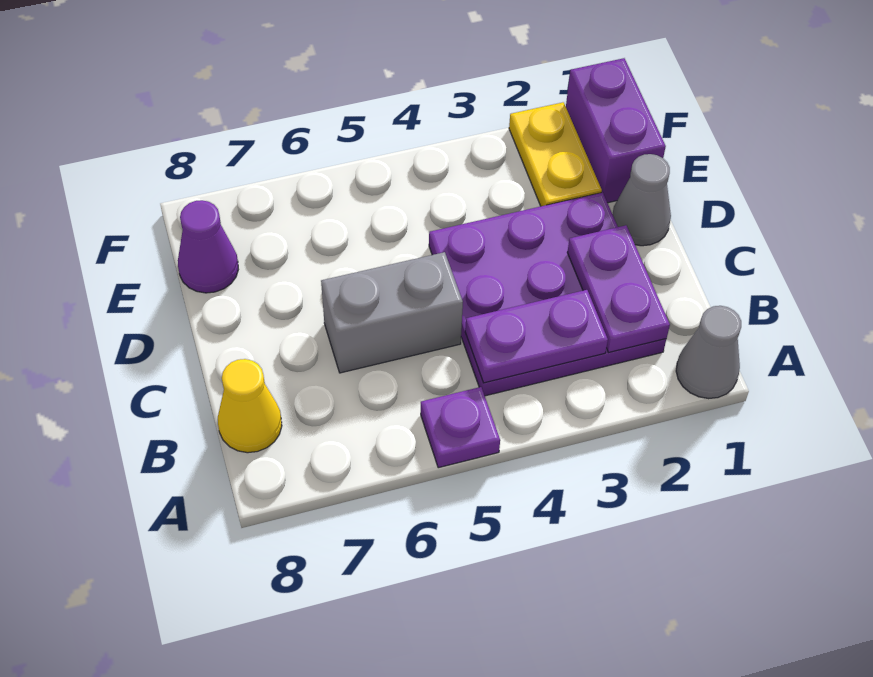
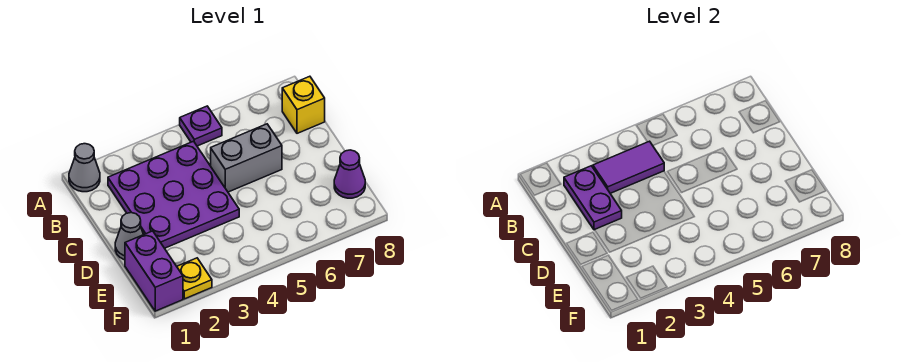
purple plate B3:B4 level 2 -> purple tile B3:B4 level 2
yellow cone B8 level 1 -> yellow brick B8 level 1
yellow plate E2:F2 level 1 -> yellow plate F2 level 1

